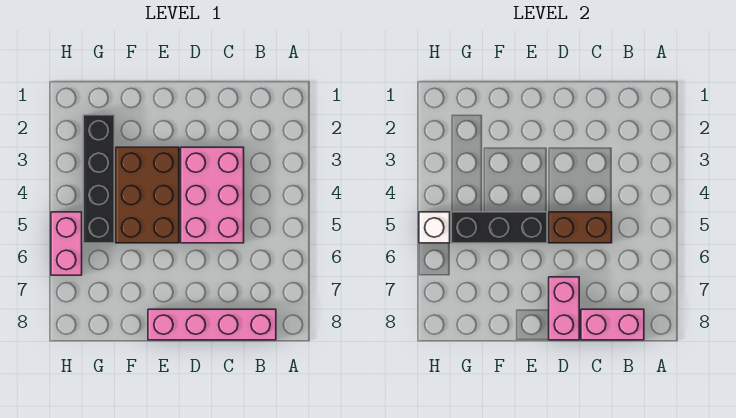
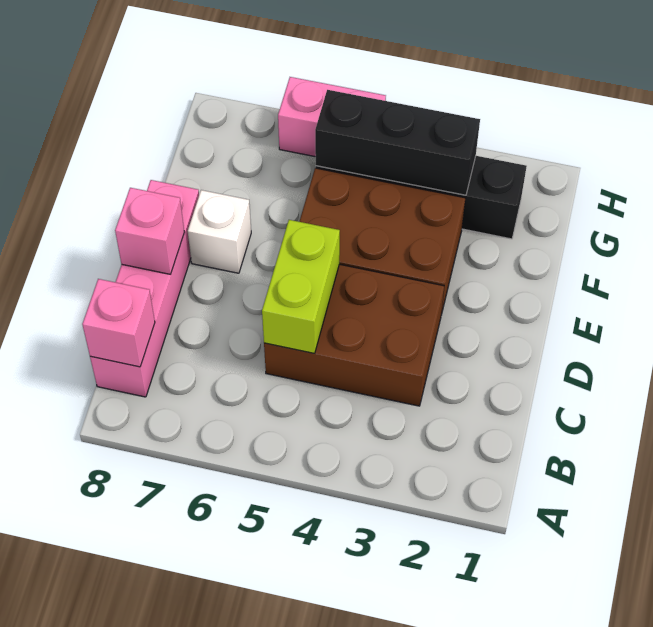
pink brick B8:C8 level 2 -> pink brick B8 level 2
pink brick C3:D5 level 1 -> brown brick C3:D5 level 1
brown brick C5:D5 level 2 -> lime brick C5:D5 level 2
pink brick D7:D8 level 2 -> pink brick D8 level 2
black brick E5:G5 level 2 -> black brick G3:G5 level 2
white brick H5 level 2 -> white brick E7 level 1

